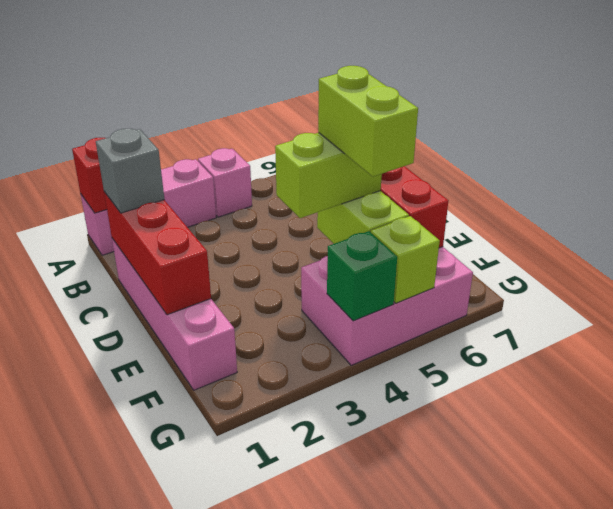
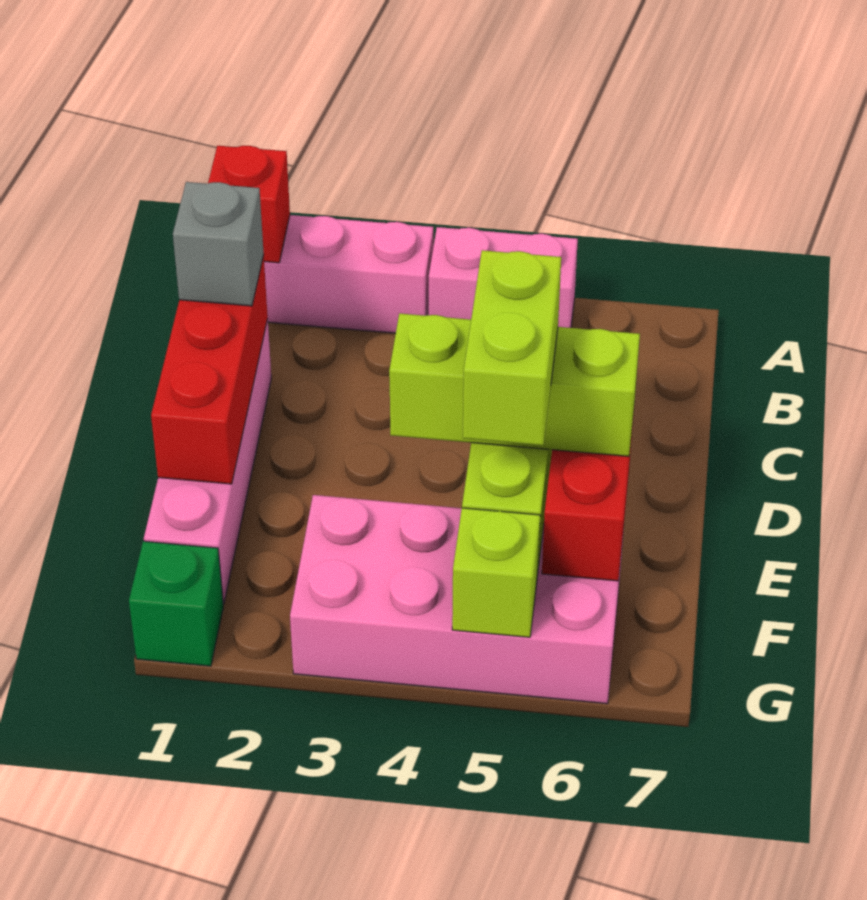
pink brick A4 level 1 -> pink brick A4:A5 level 1
lime brick E4:E5 level 3 -> lime brick E4:E6 level 3
pink brick F4:G6 level 1 -> pink brick F3:G6 level 1
green brick G4 level 2 -> green brick G1 level 1

